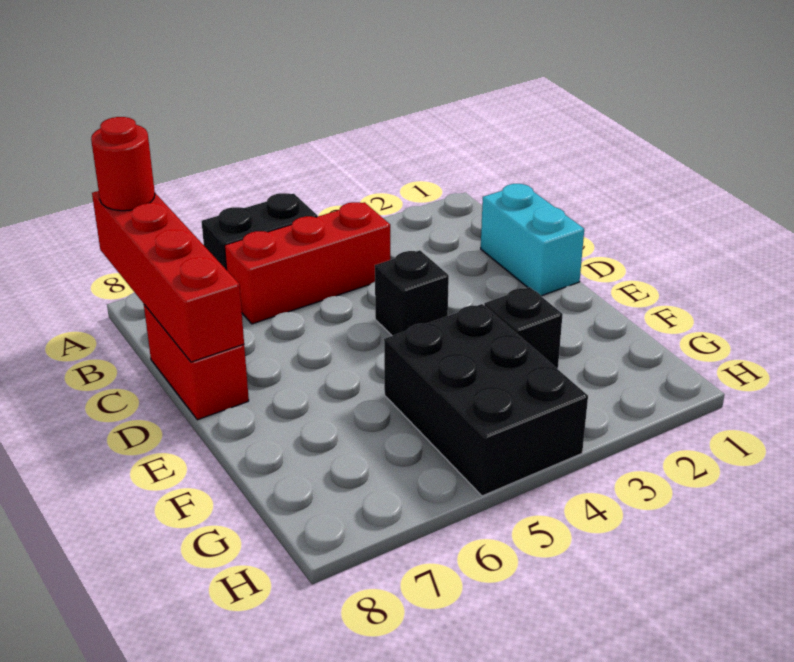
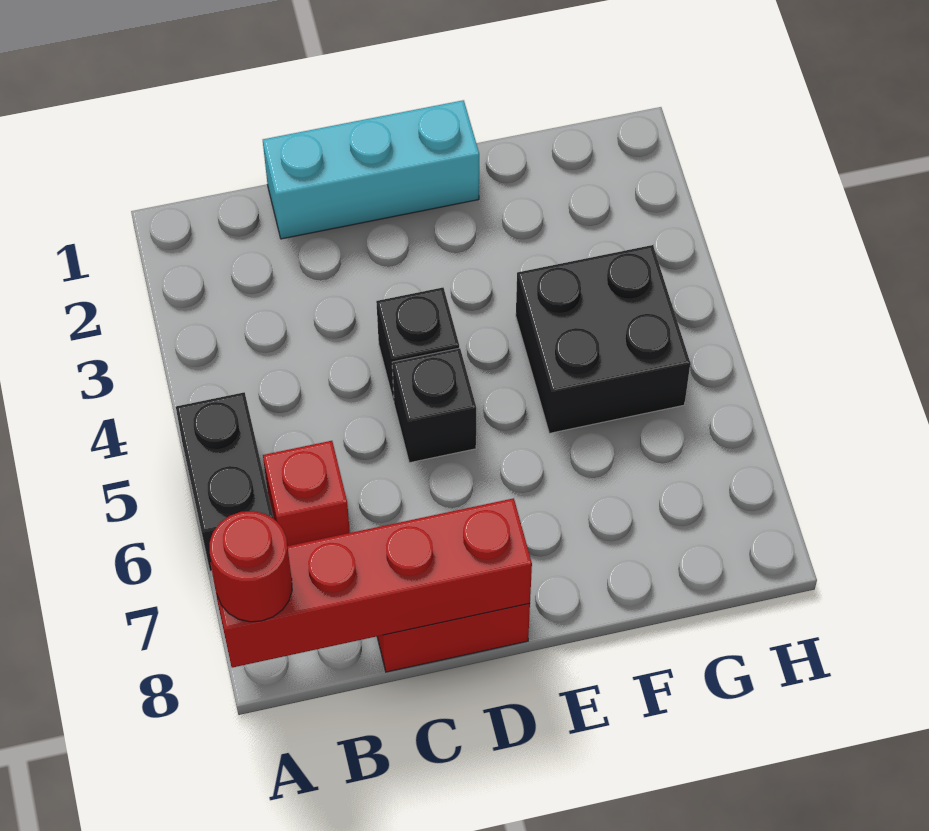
red brick B4:B6 level 1 -> red brick B6 level 1
cyan brick C1:D1 level 1 -> cyan brick C1:E1 level 1
black brick F3 level 1 -> black brick D5 level 1
black brick F4:H5 level 1 -> black brick F4:G5 level 1

